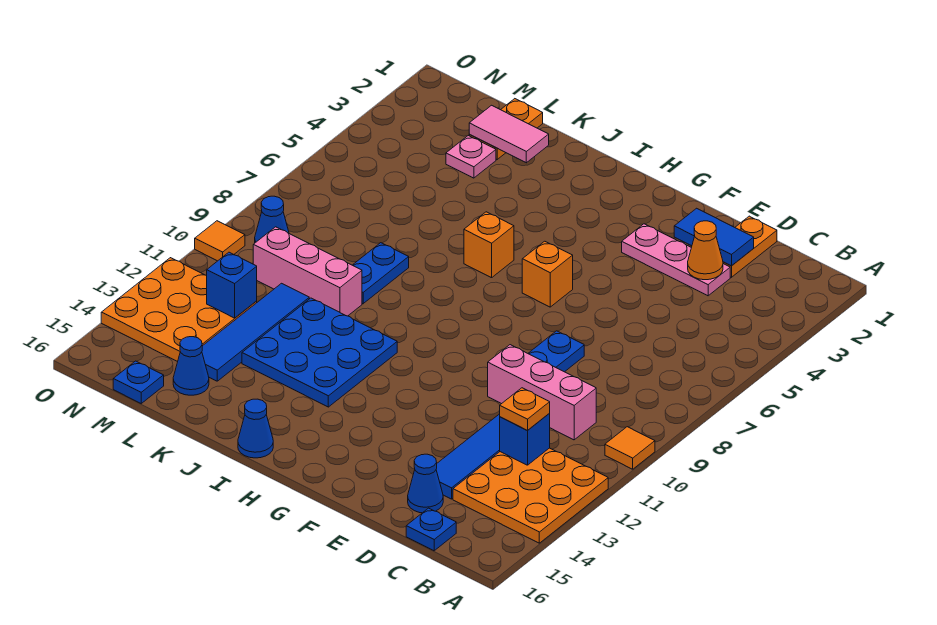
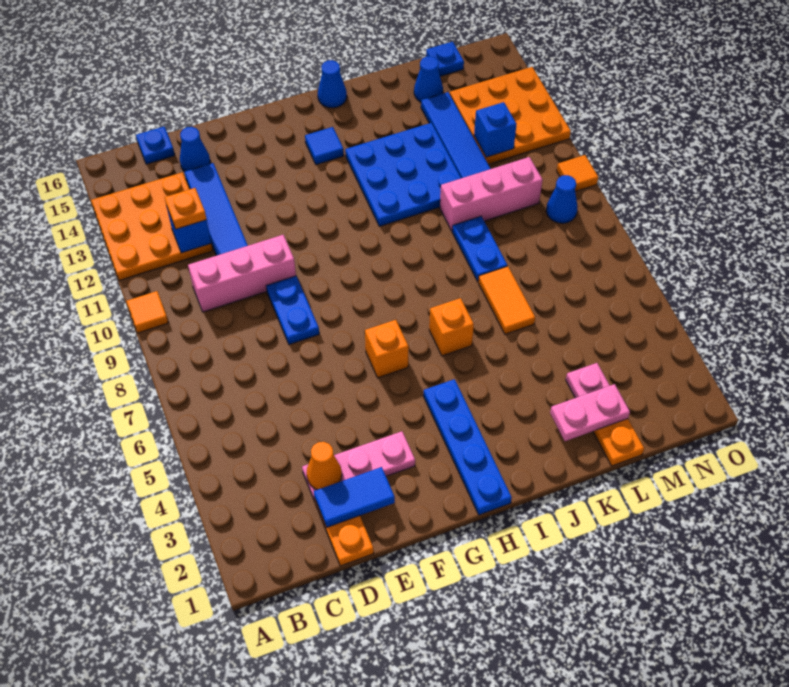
none -> blue plate H1:H4 level 1
none -> blue tile H14 level 1
pink tile K2:L2 level 2 -> pink plate K2:L2 level 2
none -> orange tile K6:K7 level 1

